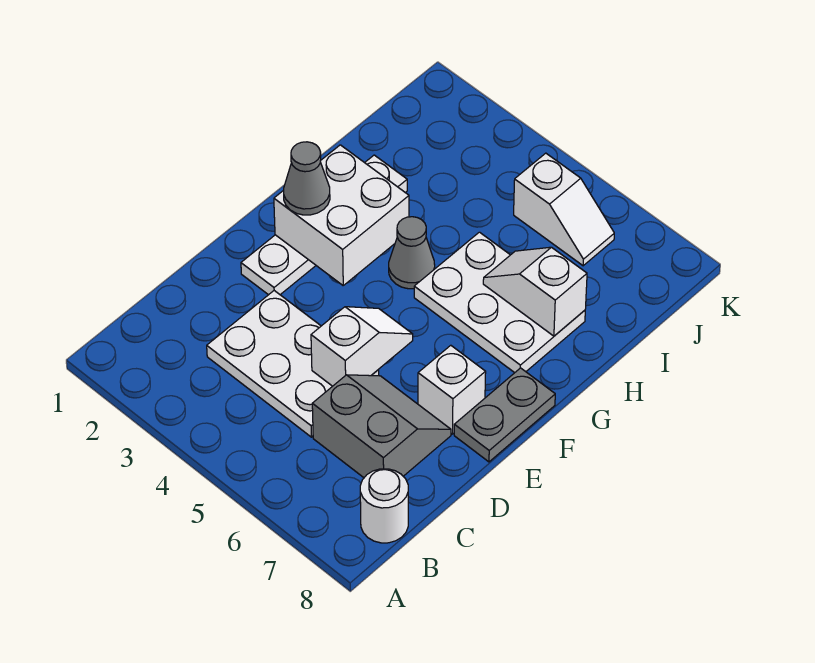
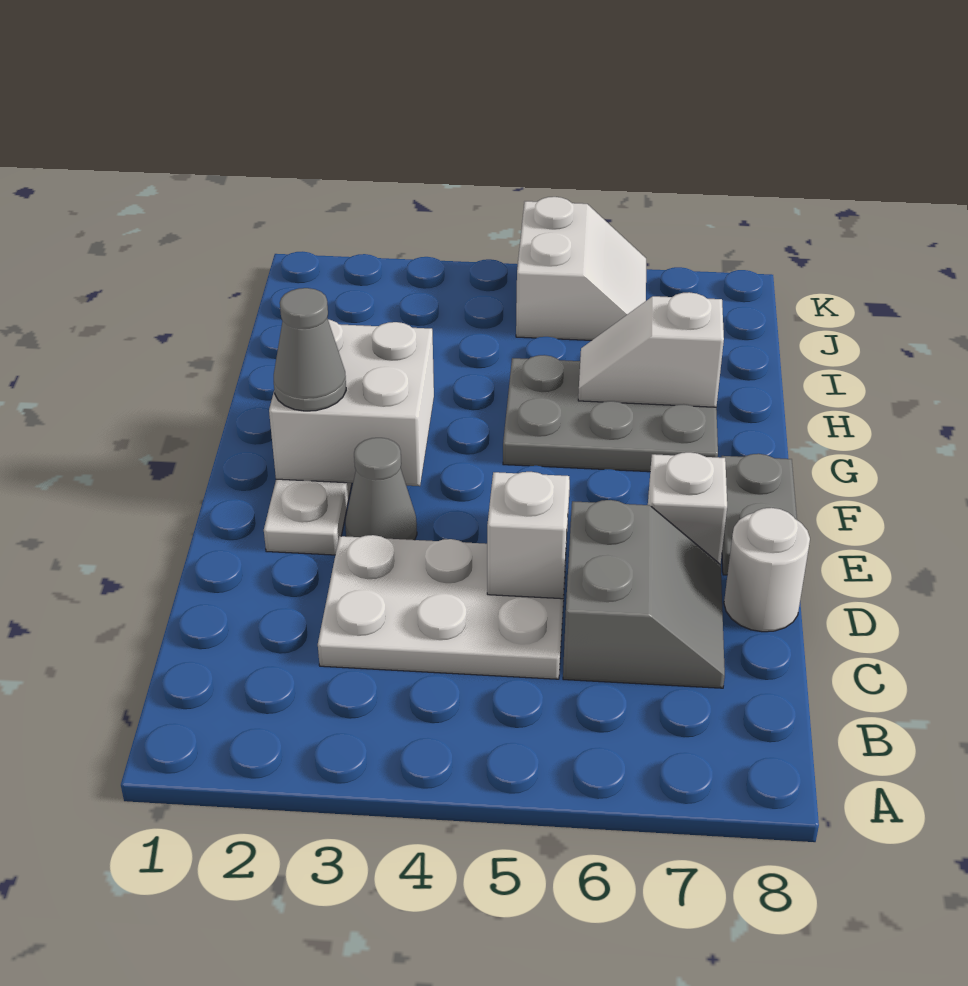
white round brick B8 level 1 -> white round brick D8 level 1
grey slope C6:D7 level 1 top C -> grey slope C6:D7 level 1 top 6
grey cone G4 level 1 -> grey cone E3 level 1
white plate G5:H7 level 1 -> grey plate G5:H7 level 1
white slope J5:J6 level 1 top 5 -> white slope J5:K6 level 1 top 5

